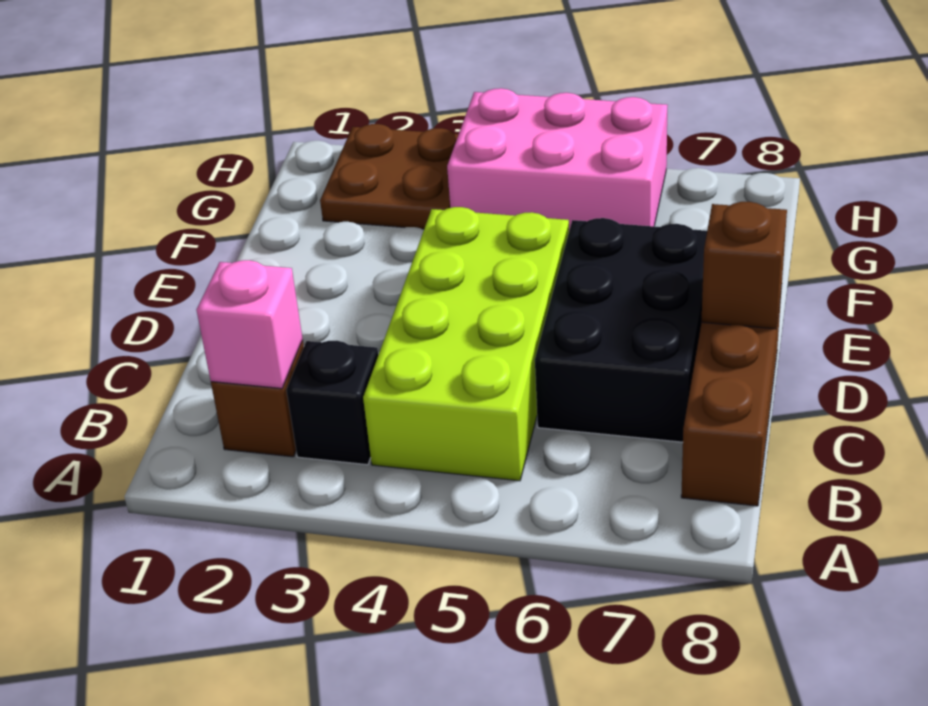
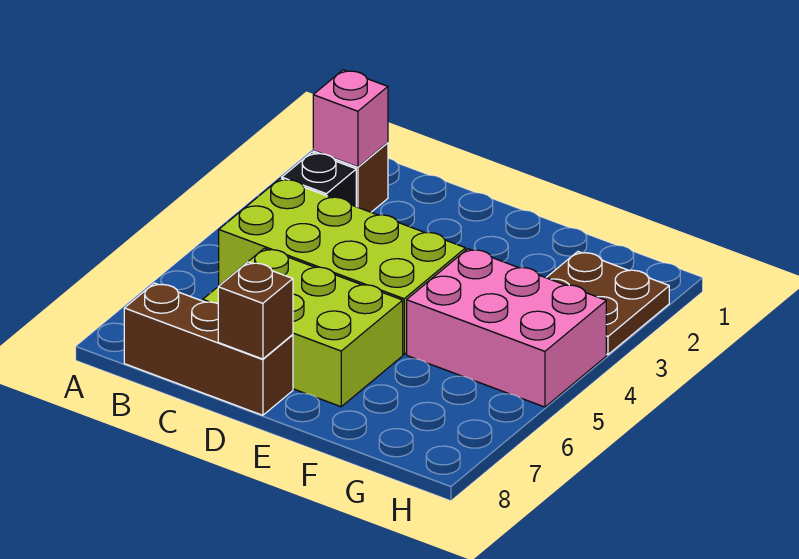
black brick C6:E7 level 1 -> lime brick C6:E7 level 1
pink brick G4:H6 level 1 -> pink brick F4:H5 level 1

